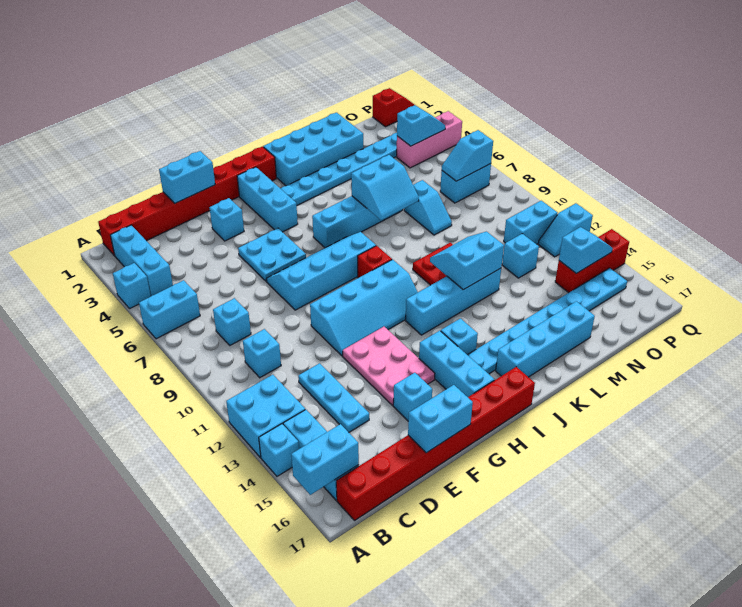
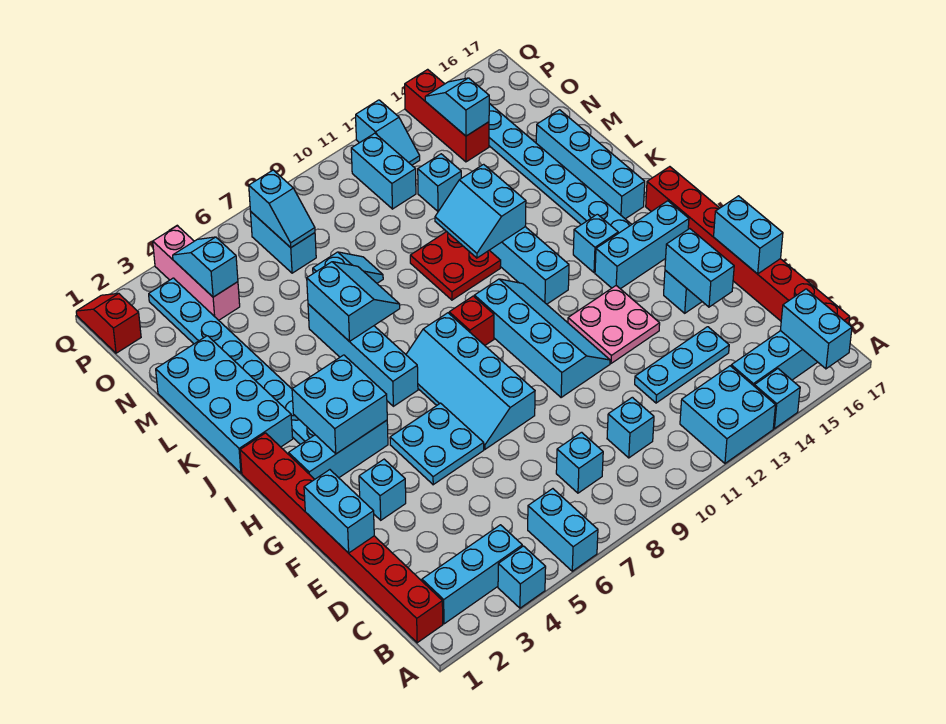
none -> cyan brick E15:F15 level 2
pink plate F12:G14 level 1 -> pink plate F12:G13 level 1
none -> cyan brick H3:I4 level 2

